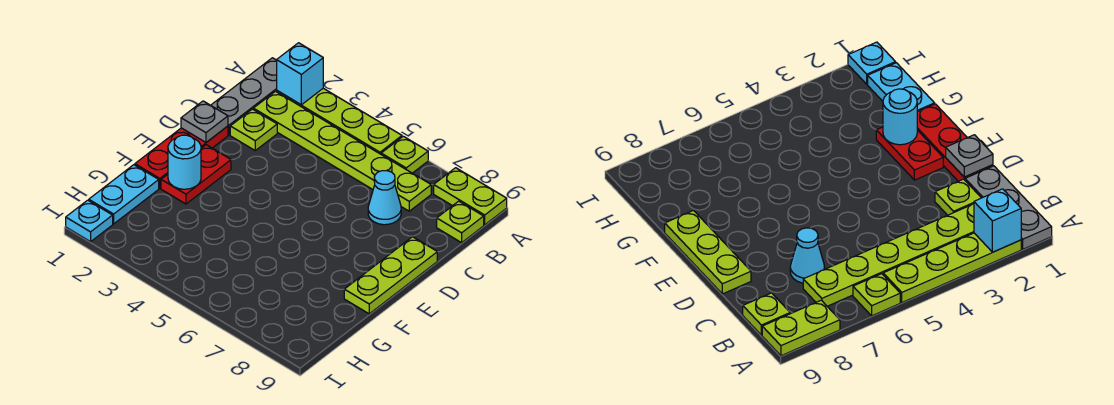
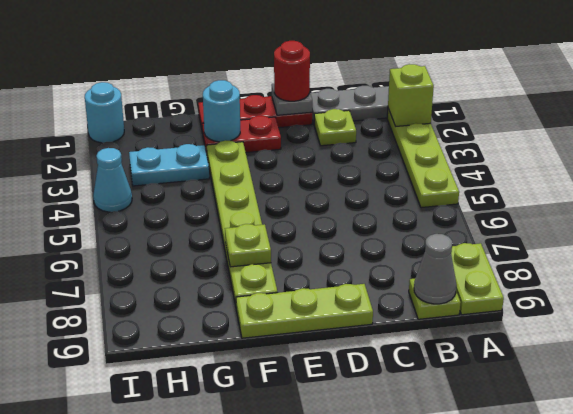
cyan brick A2 level 2 -> lime brick A2 level 2
lime plate A6 level 1 -> lime plate F7 level 2
lime plate B2:B7 level 1 -> lime plate F3:F8 level 1
none -> grey cone B9 level 2
cyan cone C7 level 1 -> cyan cone I4 level 1
none -> red round brick D1 level 3
cyan plate G1:H1 level 1 -> cyan plate G3:H3 level 1
cyan plate I1 level 1 -> cyan round brick I1 level 1

